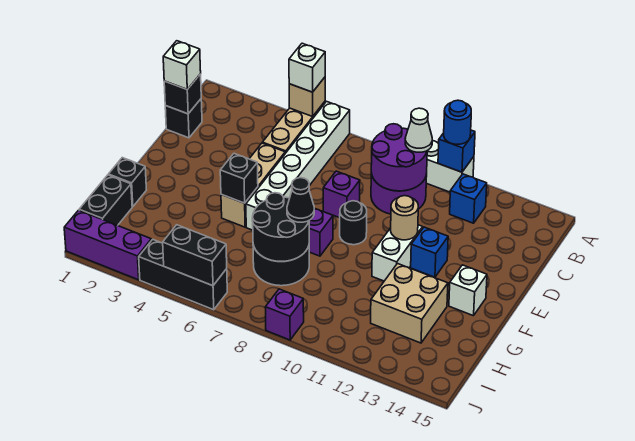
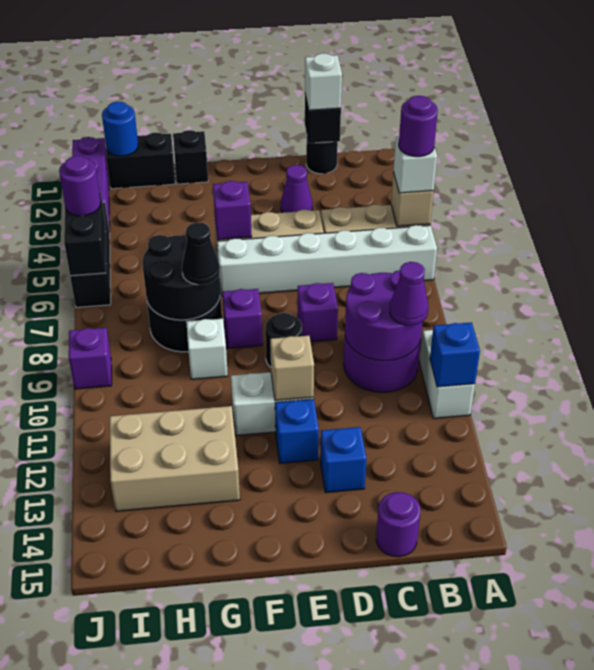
none -> purple round brick A5 level 4
blue round brick A11 level 3 -> blue round brick I1 level 2
white cone B10 level 3 -> purple cone B10 level 3
blue brick B12 level 1 -> blue brick D13 level 1
black brick C1 level 1 -> black round brick C1 level 1
none -> purple round brick C15 level 1
none -> purple cone D3 level 1
tan round brick E11 level 2 -> tan brick E11 level 2
black brick F5 level 2 -> purple brick F5 level 2
white brick F14 level 1 -> white brick G9 level 1
tan brick G12:H13 level 1 -> tan brick G12:I13 level 1
none -> purple round brick J5 level 3

